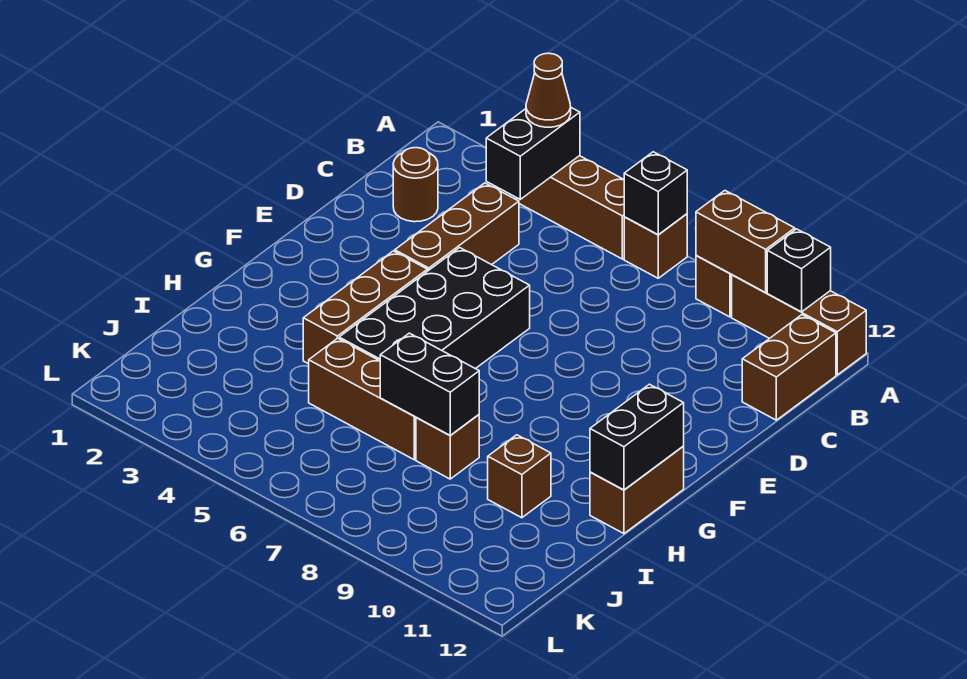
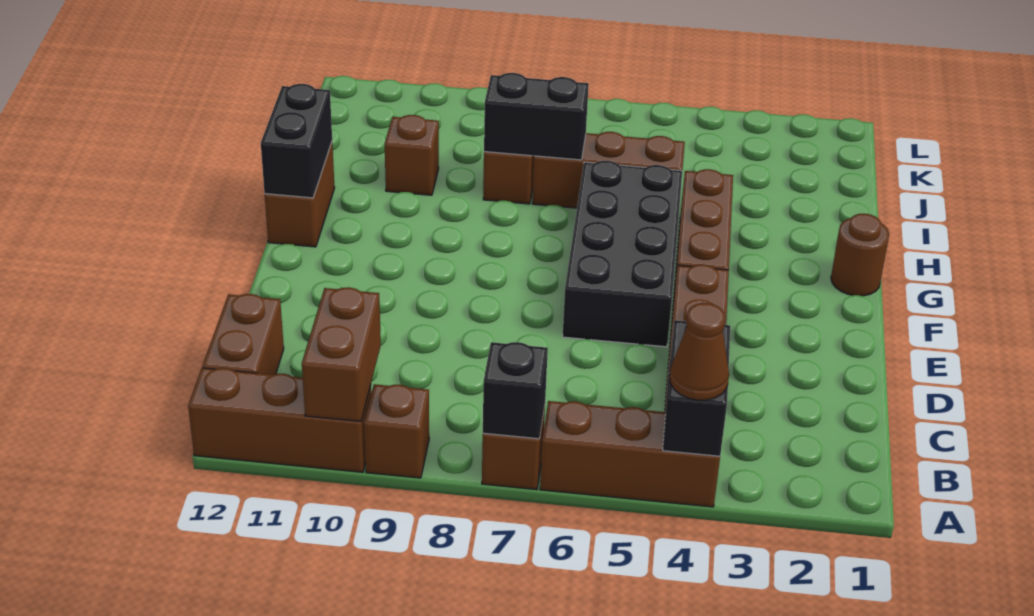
brown brick A9:A10 level 2 -> brown brick A10:B10 level 2
black brick A11 level 2 -> none
brown round brick C2 level 1 -> brown round brick G1 level 1

